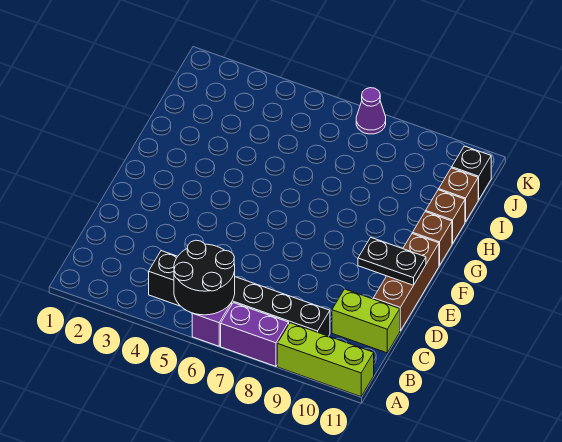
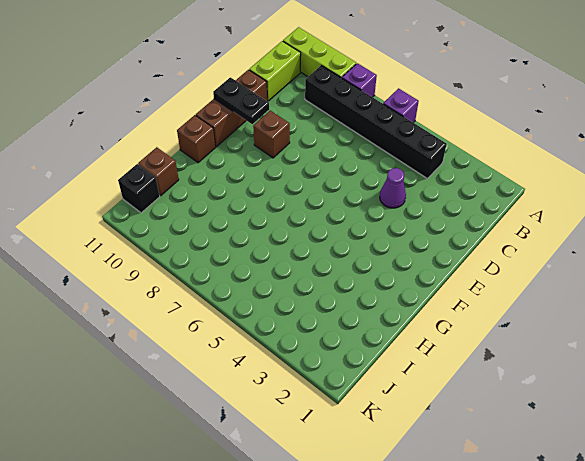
black round brick A5:B6 level 2 -> none
purple brick A7:A8 level 1 -> purple brick A8 level 1
lime brick C10:C11 level 1 -> lime brick B11:C11 level 1
brown brick H11 level 1 -> brown brick E9 level 1
purple cone K7 level 1 -> purple cone D4 level 1

